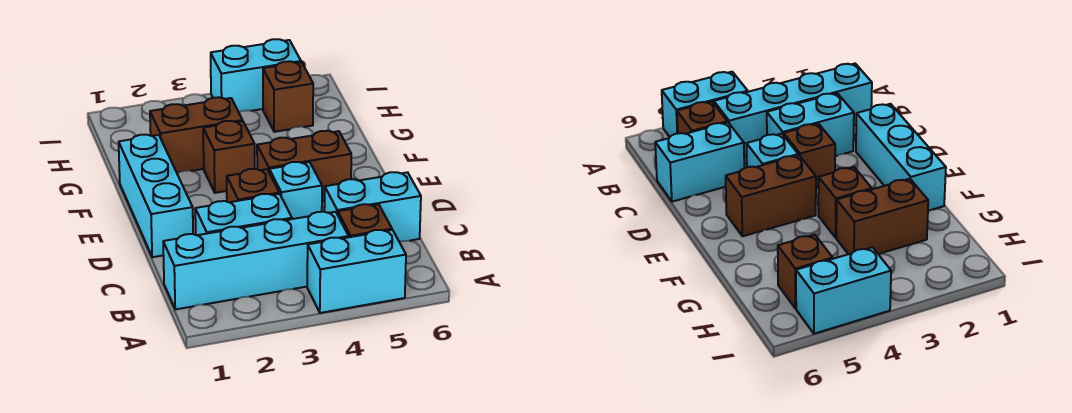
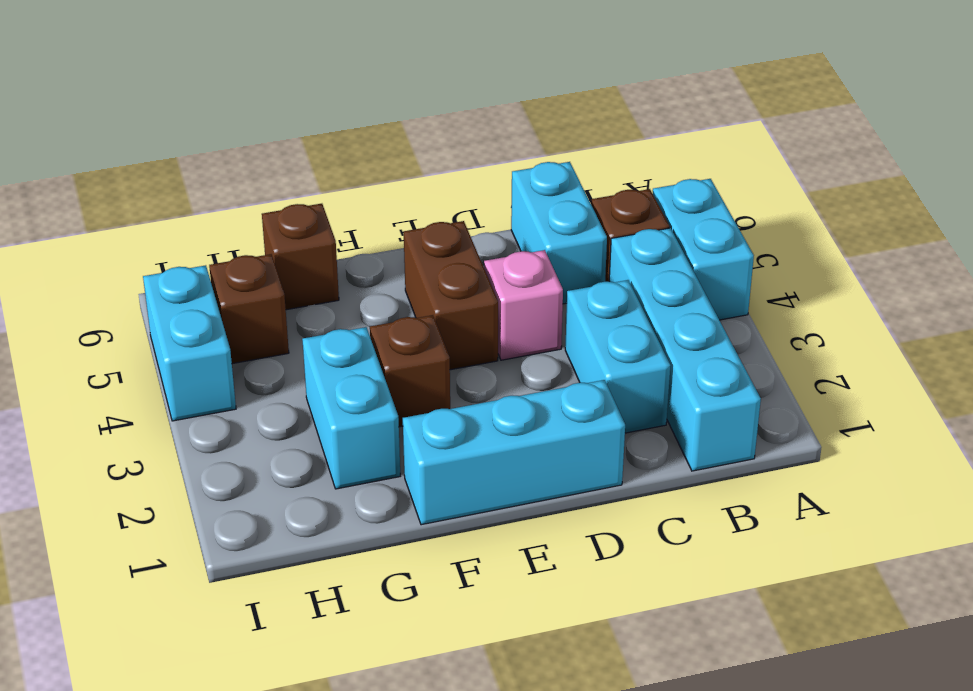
brown brick D3 level 1 -> brown brick G6 level 1
cyan brick D4 level 1 -> pink brick D4 level 1
brown brick G2:G3 level 1 -> cyan brick G2:G3 level 1

